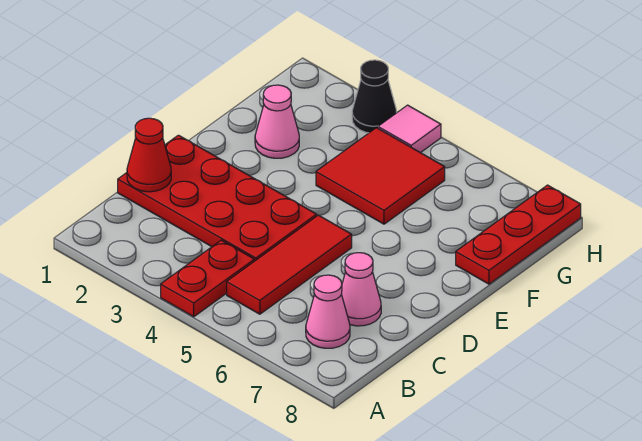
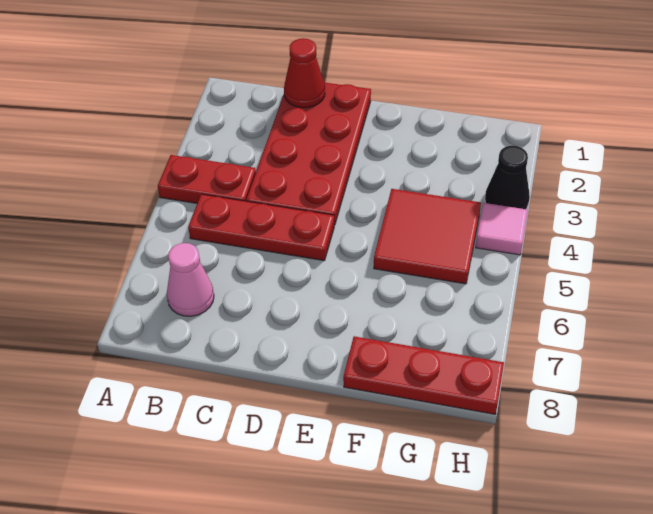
red tile B5:D5 level 1 -> red plate B5:D5 level 1
pink cone C7 level 1 -> none
pink cone F2 level 1 -> none

